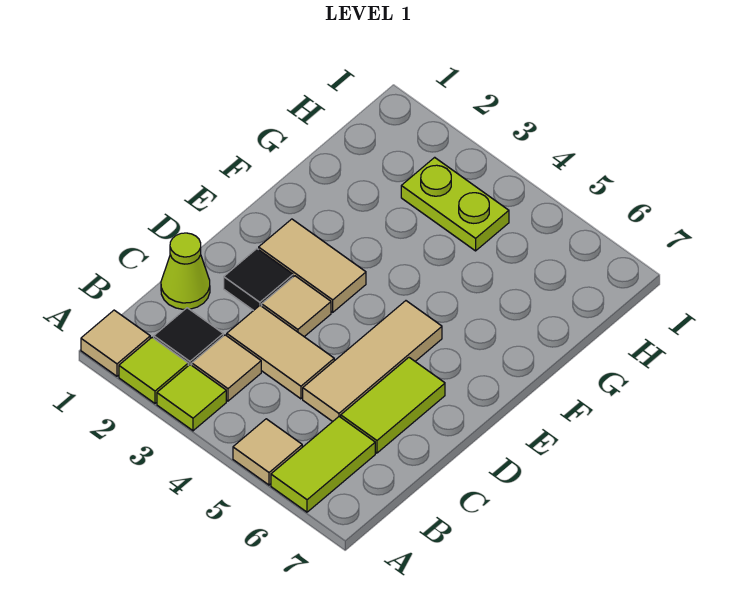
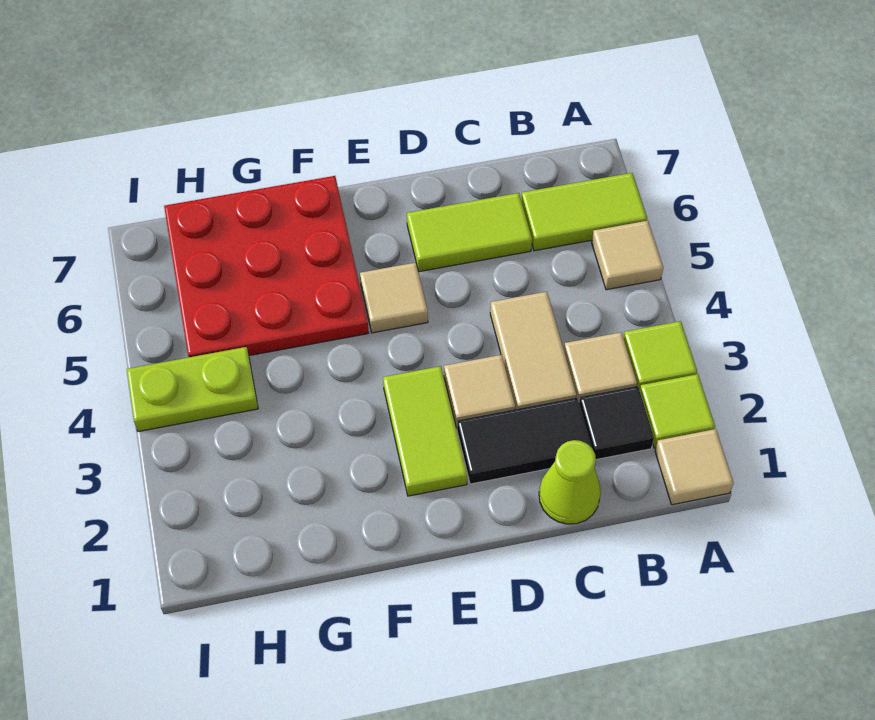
tan tile C5:E5 level 1 -> tan tile E5 level 1
black tile D2 level 1 -> black tile C2:D2 level 1
tan tile E2:E3 level 1 -> lime tile E2:E3 level 1
none -> red plate F5:H7 level 1
lime plate H3:H4 level 1 -> lime plate H4:I4 level 1

